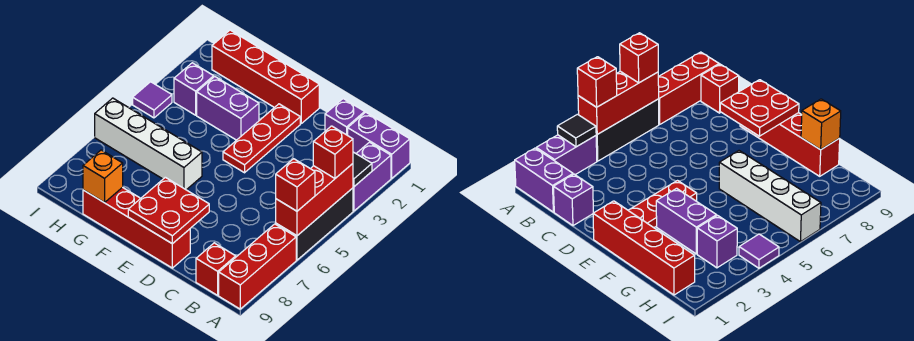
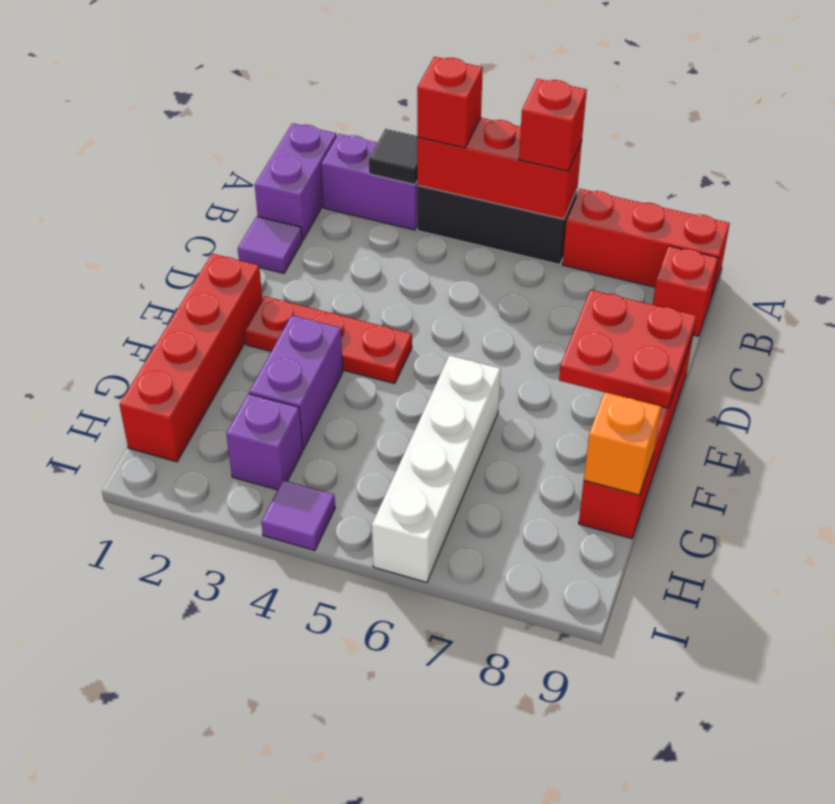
purple brick C1 level 1 -> purple tile C1 level 1

